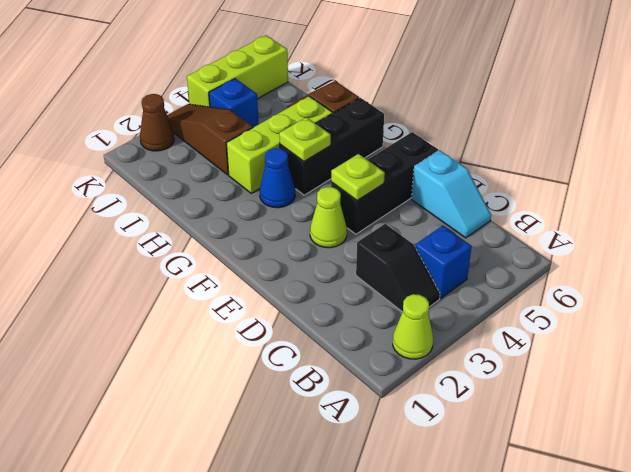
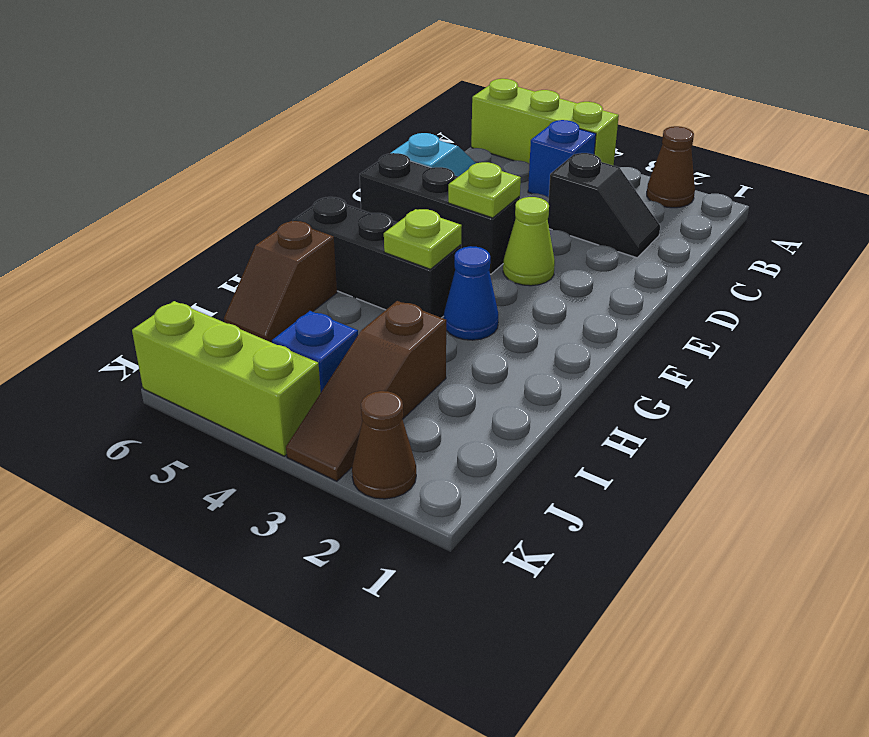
lime cone A2 level 1 -> brown cone A2 level 1
black slope B3:C3 level 1 top C -> black slope C2:C3 level 1 top 3
lime brick H3:H5 level 1 -> lime brick A4:A6 level 1

